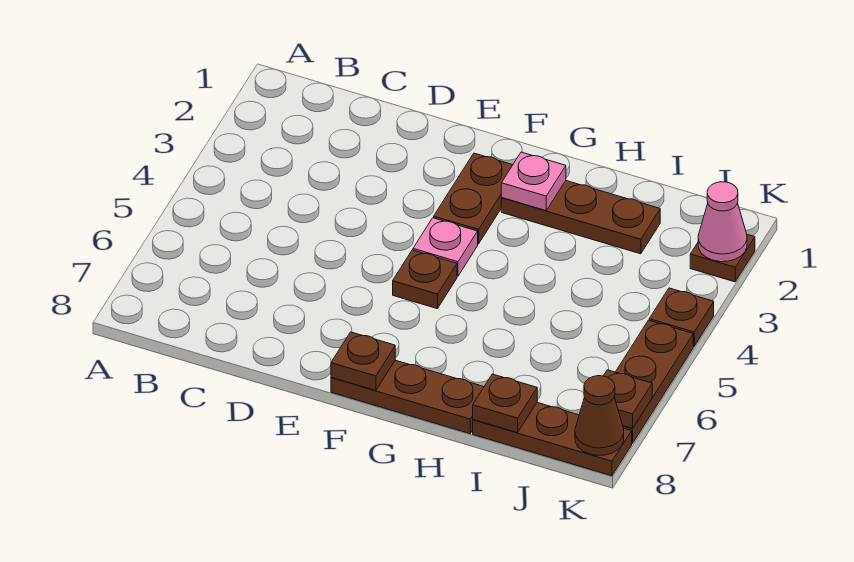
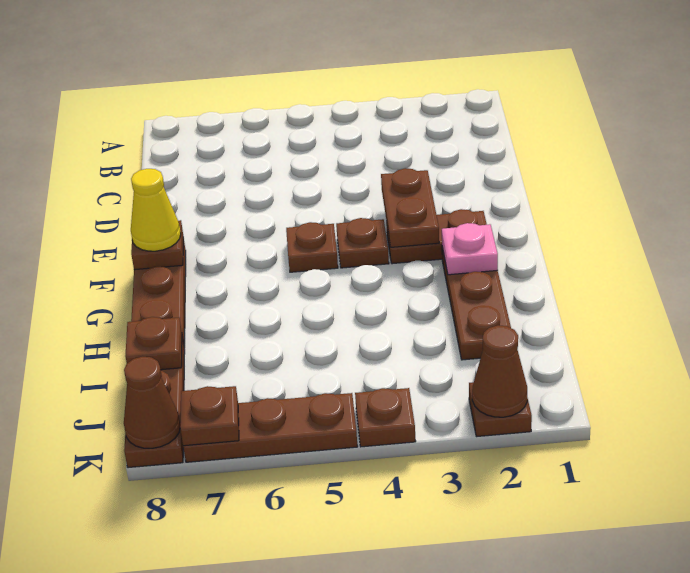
none -> brown plate E3:F3 level 2
pink plate F4 level 1 -> brown plate F4 level 1
none -> yellow cone F8 level 3
pink cone K2 level 2 -> brown cone K2 level 2

